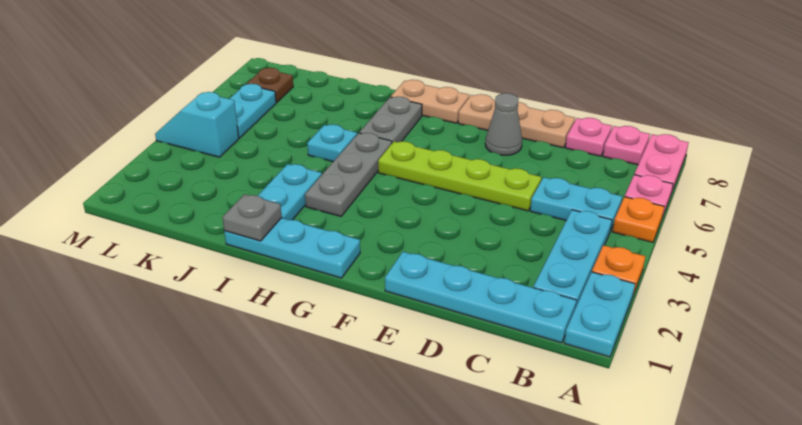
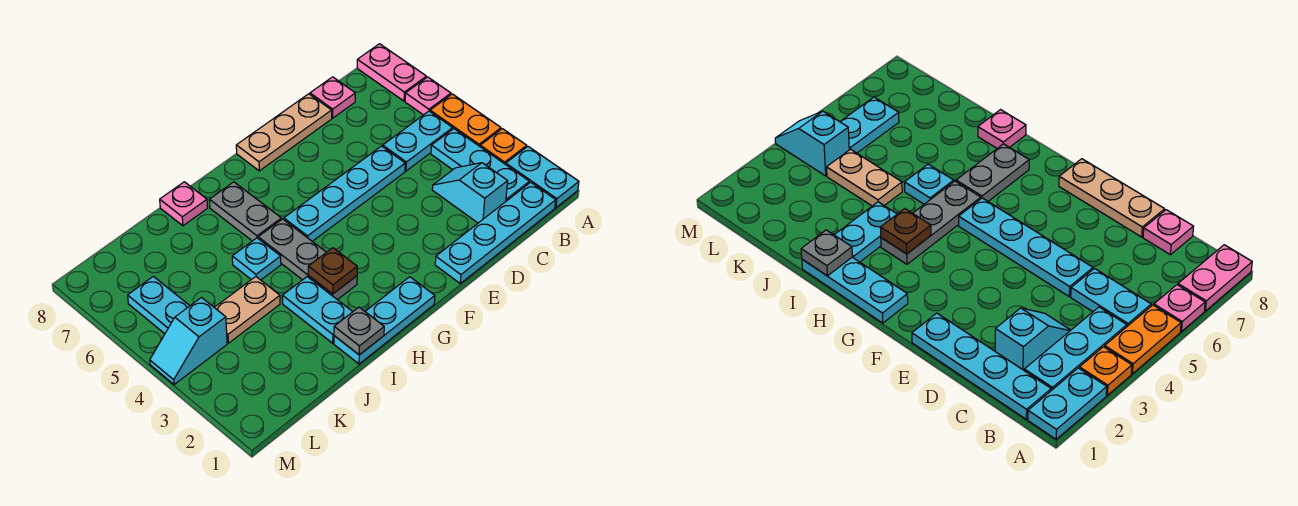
orange plate A5 level 1 -> orange plate A4:A5 level 1
pink plate B8 level 1 -> pink plate I8 level 1
none -> cyan slope C2:C3 level 1 top 2
lime plate D5:G5 level 1 -> cyan plate D5:G5 level 1
grey cone E7 level 1 -> none
tan plate G8:H8 level 1 -> tan plate J4:K4 level 1
brown plate L7 level 1 -> brown plate H3 level 2

